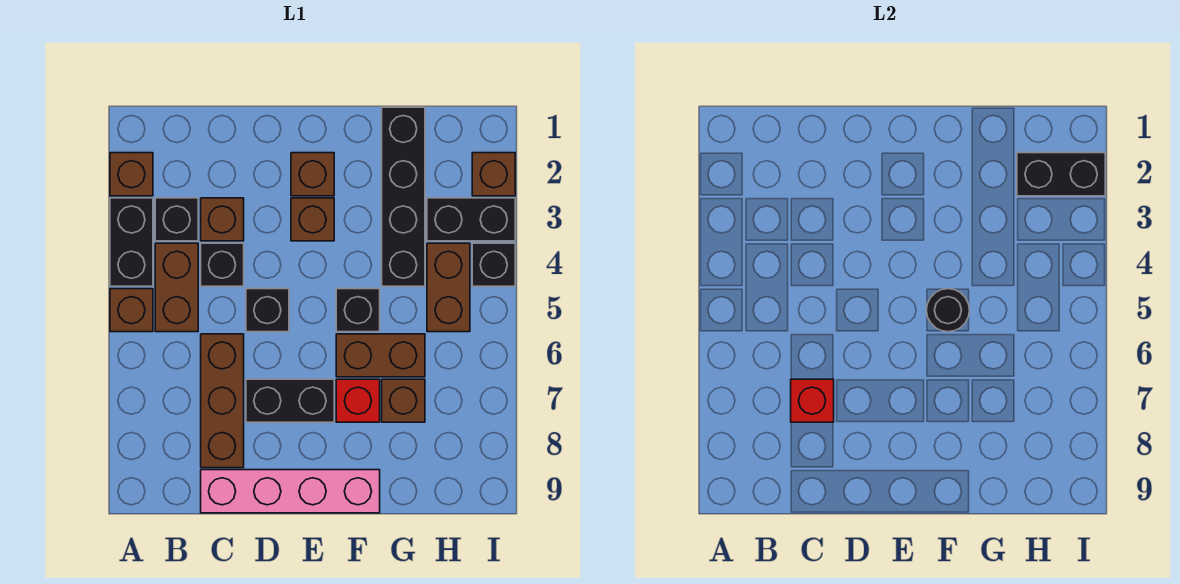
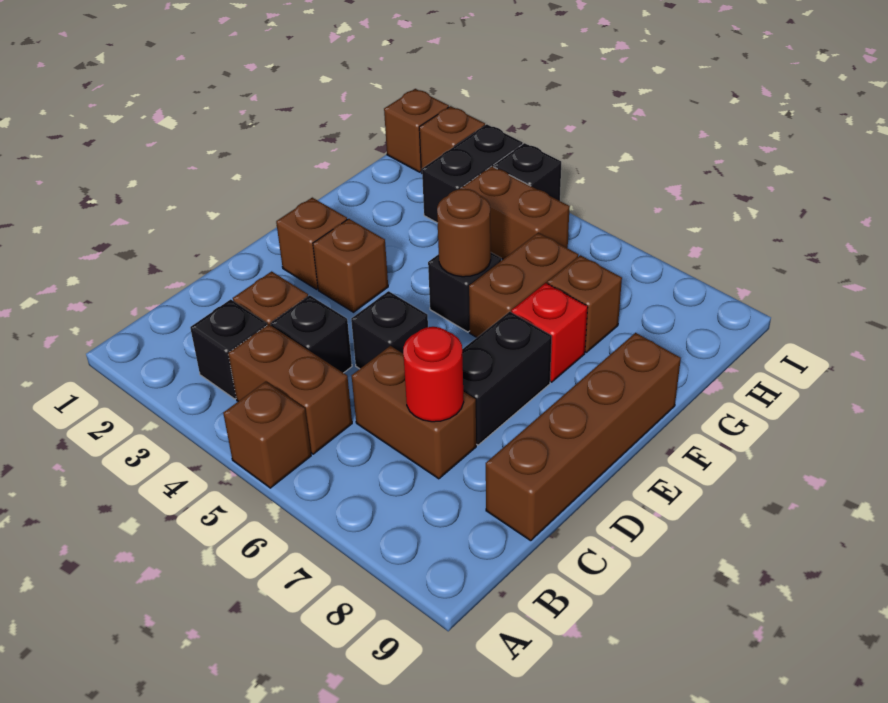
brown brick A2 level 1 -> brown brick I1 level 1
black brick A3:A4 level 1 -> none
brown brick C6:C8 level 1 -> brown brick C6:C7 level 1
red brick C7 level 2 -> red round brick C7 level 2
pink brick C9:F9 level 1 -> brown brick C9:F9 level 1
black round brick F5 level 2 -> brown round brick F5 level 2
black brick G1:G4 level 1 -> none
black brick H2:I2 level 2 -> none

